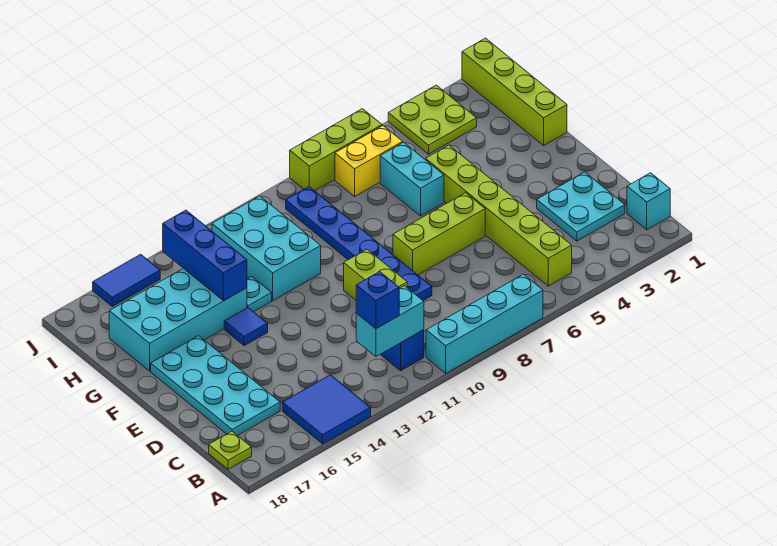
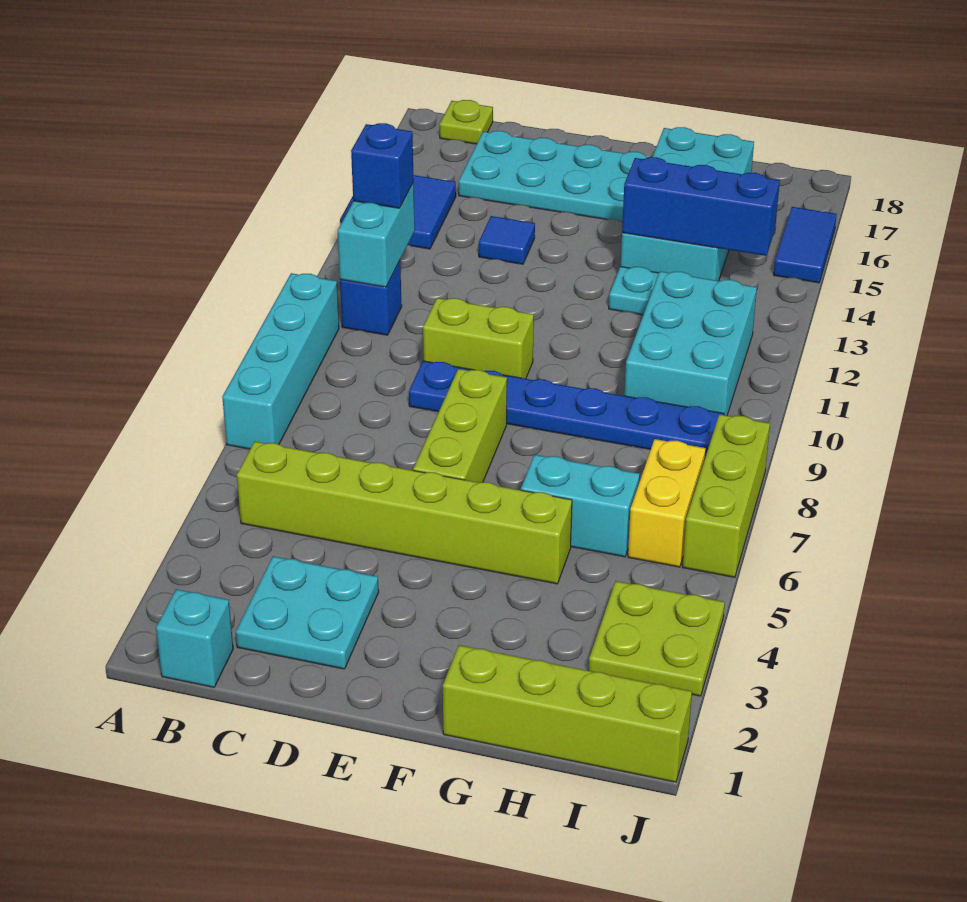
blue tile F14 level 1 -> blue tile D14 level 1
cyan brick G11:I12 level 1 -> cyan brick H10:I12 level 1

